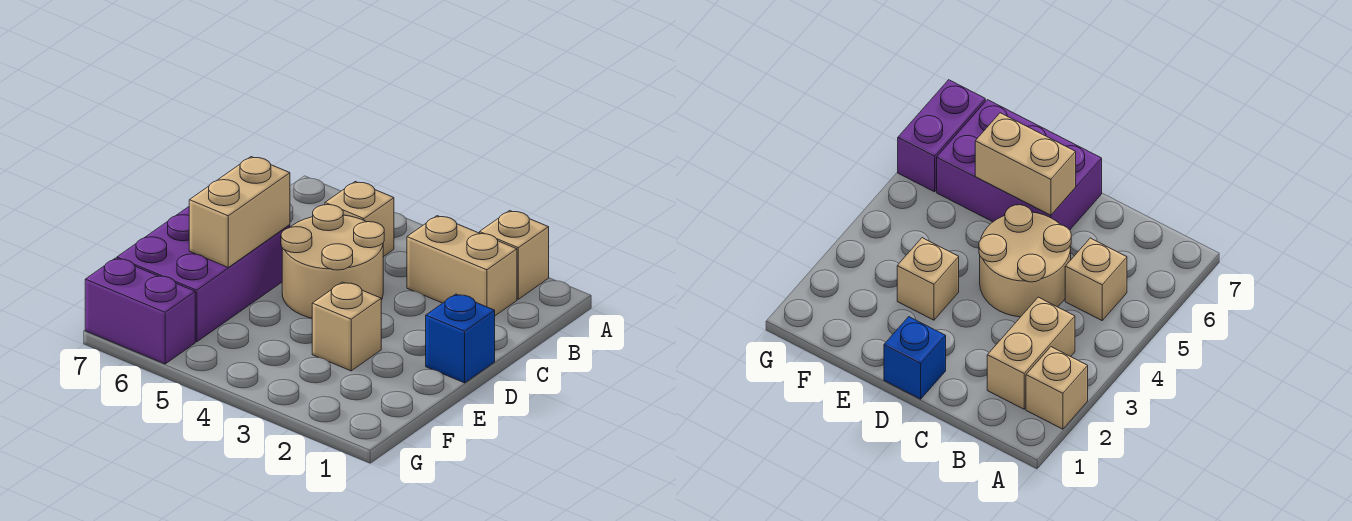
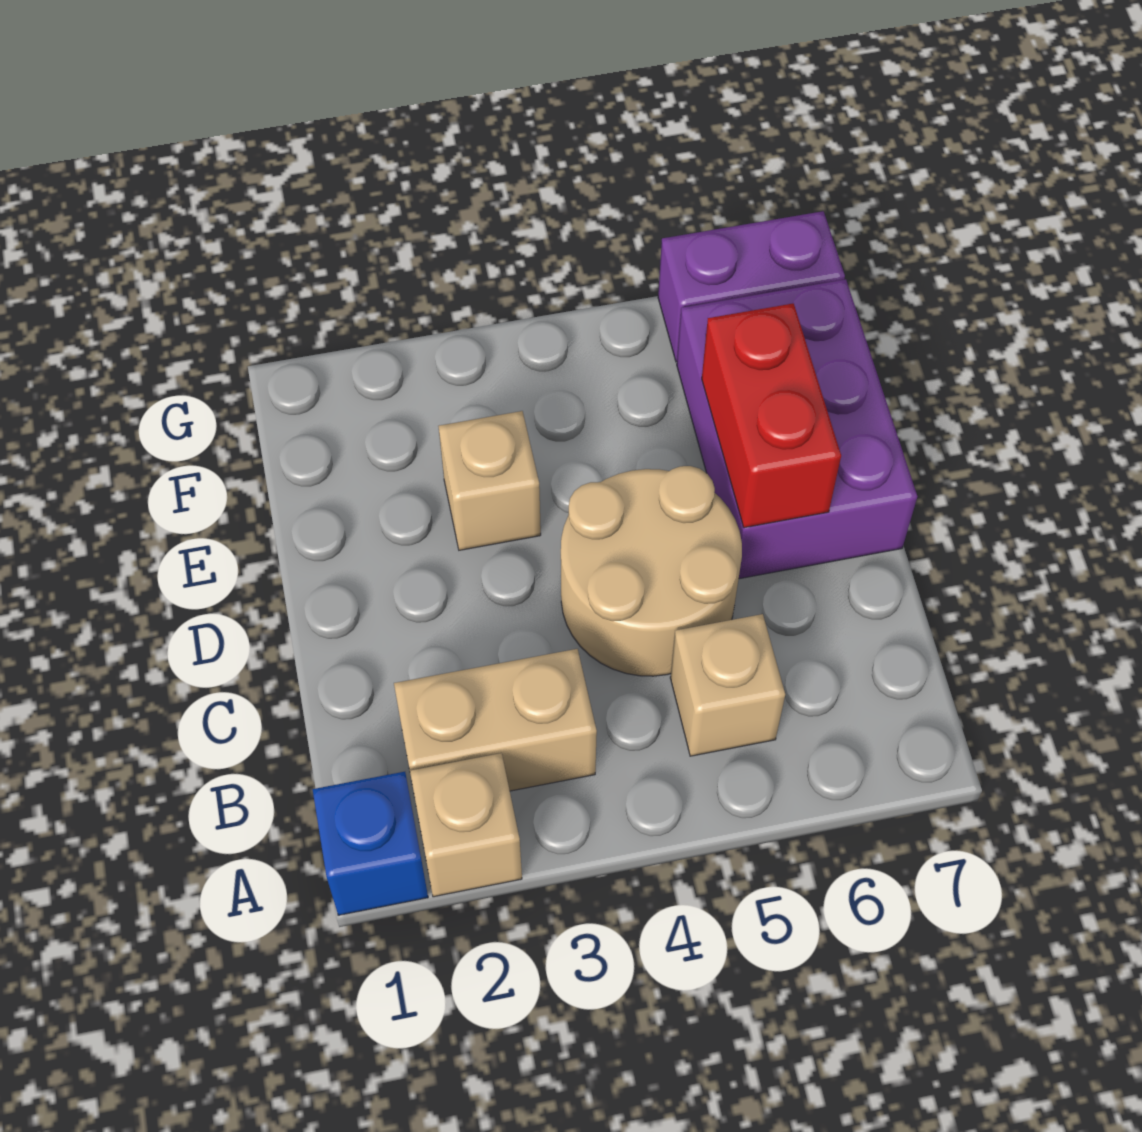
blue brick D1 level 1 -> blue brick A1 level 1
tan brick D6:E6 level 2 -> red brick D6:E6 level 2

